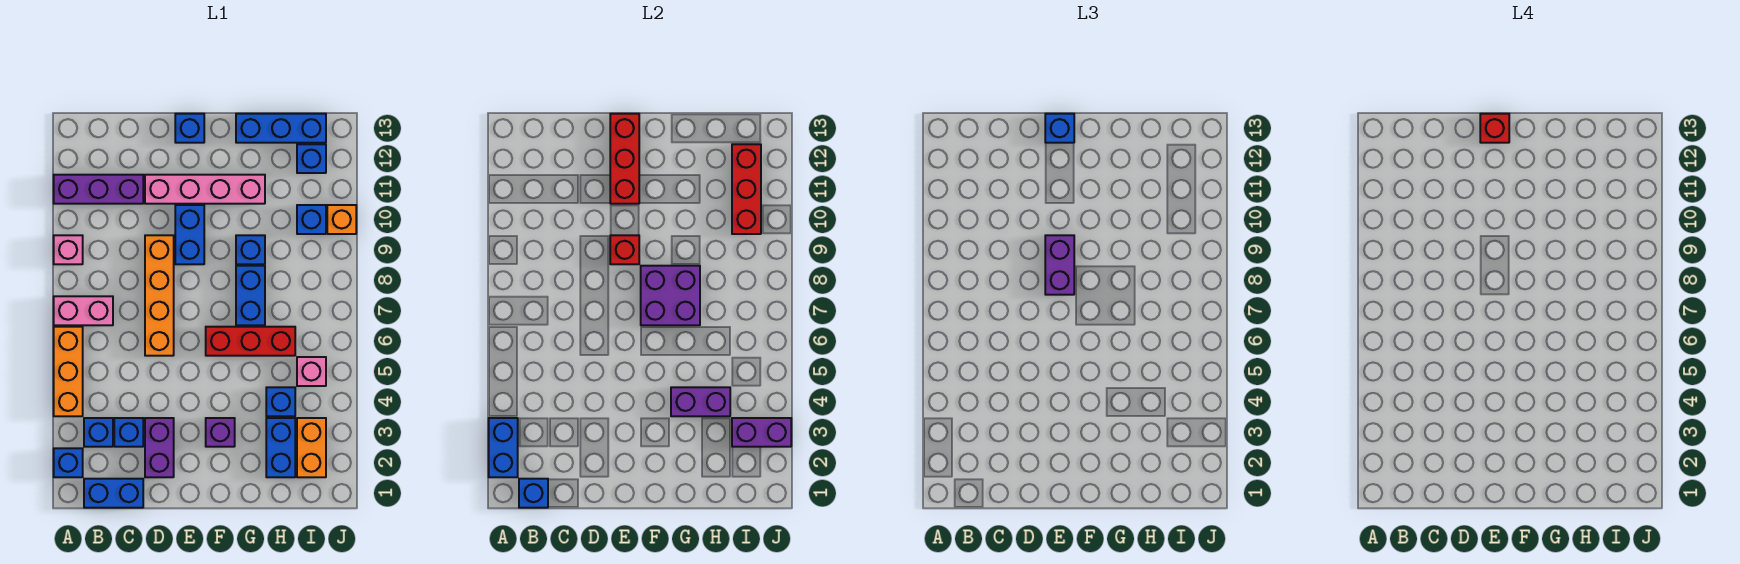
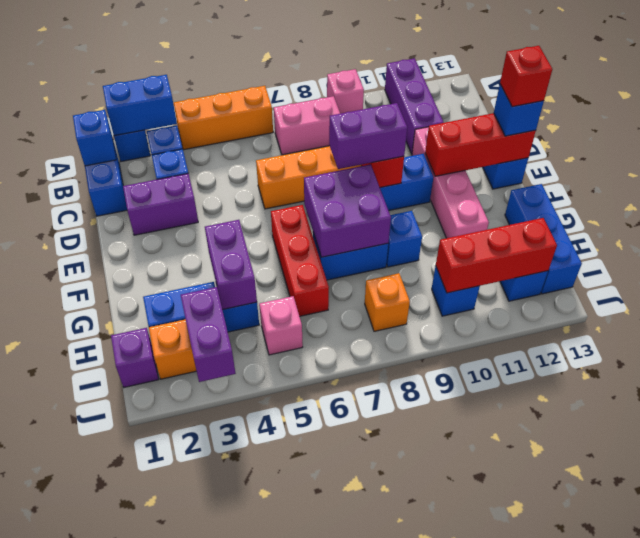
pink brick A7:B7 level 1 -> pink brick B7:B8 level 1
purple brick F3 level 1 -> purple brick I1 level 1
orange brick J10 level 1 -> orange brick I8 level 1

